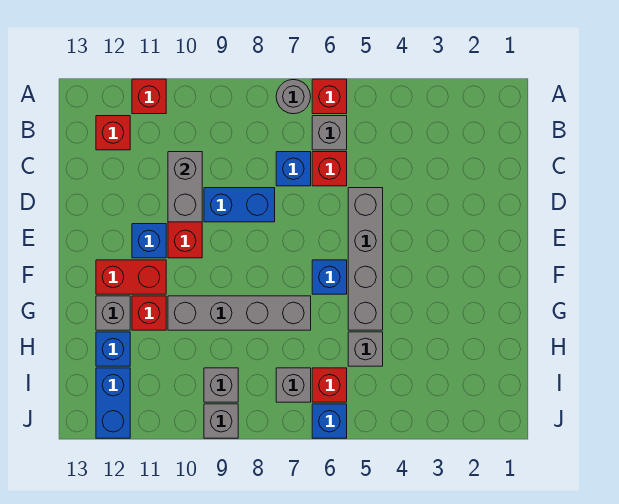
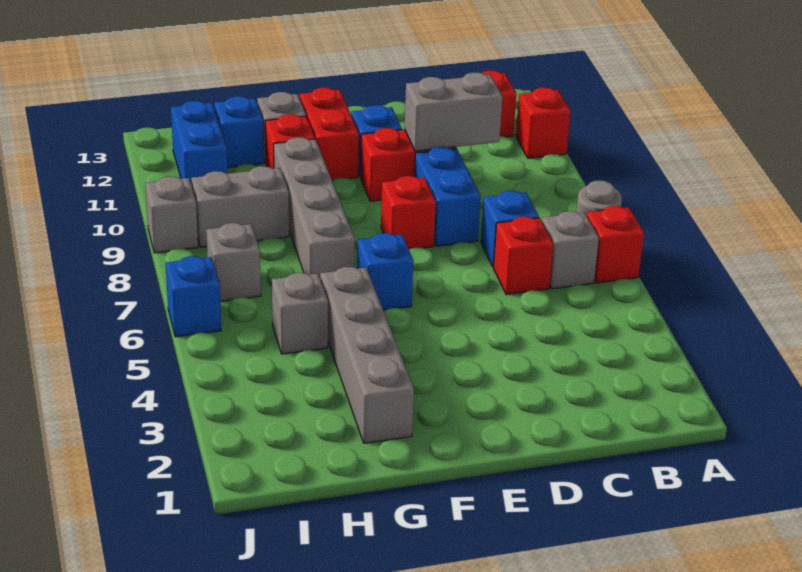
grey brick D5:G5 level 1 -> grey brick G2:G5 level 1
red brick I6 level 1 -> red brick E8 level 1
grey brick I9 level 1 -> grey brick H9:I9 level 1
blue brick I12:J12 level 1 -> blue brick I11:I12 level 1

